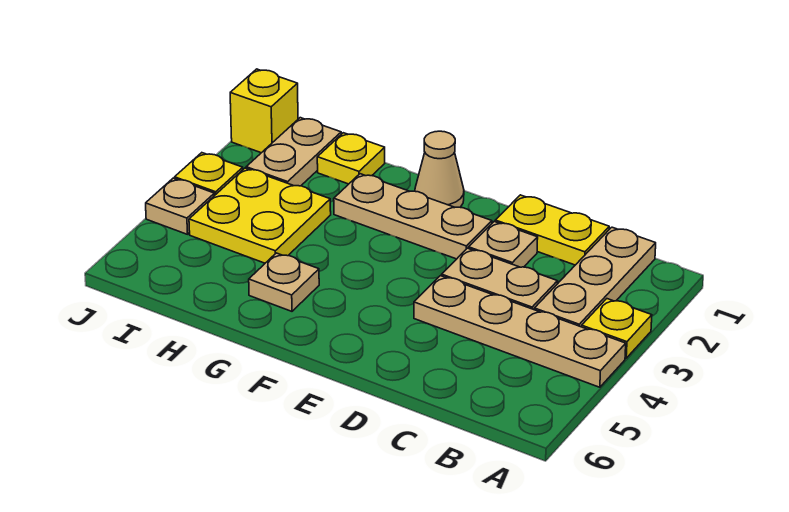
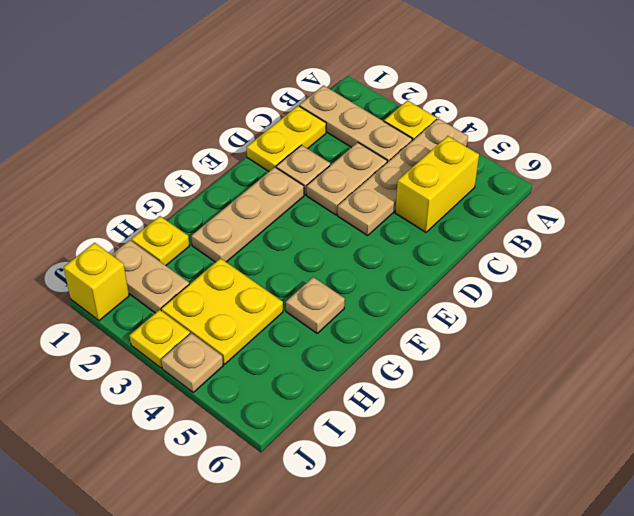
none -> yellow brick B5:C5 level 1
tan cone F1 level 1 -> none

